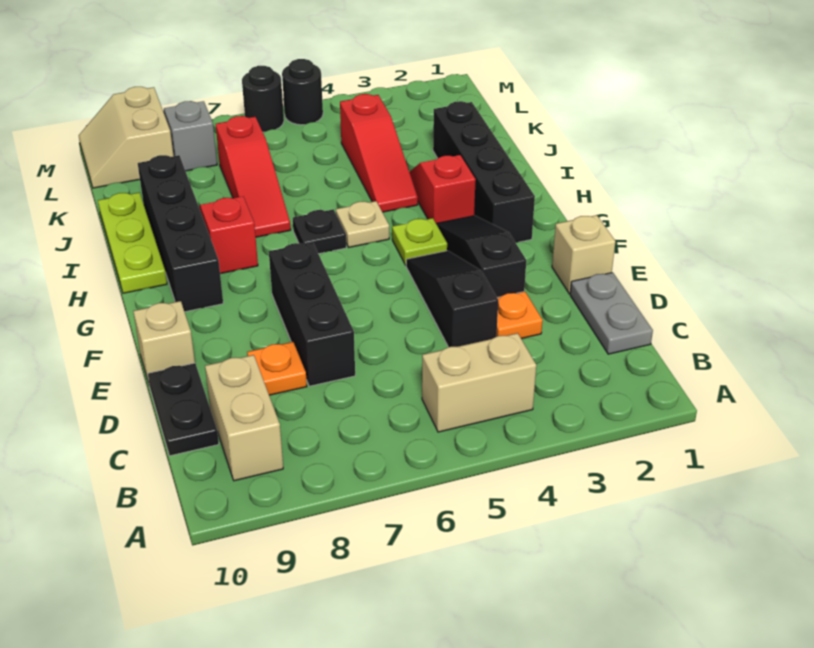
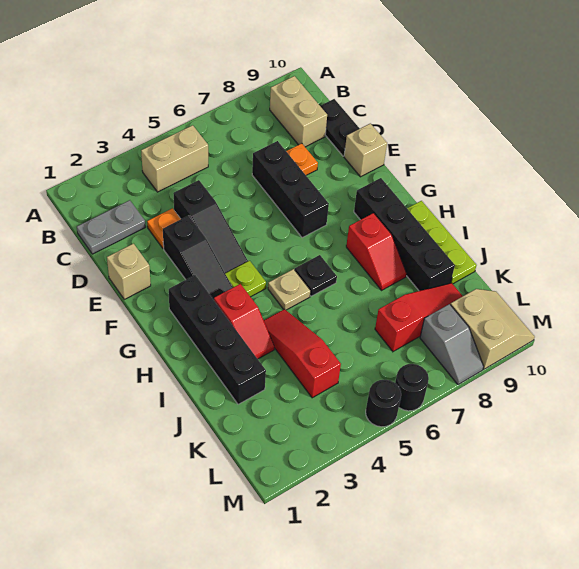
grey plate C1:D1 level 1 -> grey plate C1:C2 level 1
red slope I7:K7 level 1 top K -> red slope K7:K9 level 1 top 7

